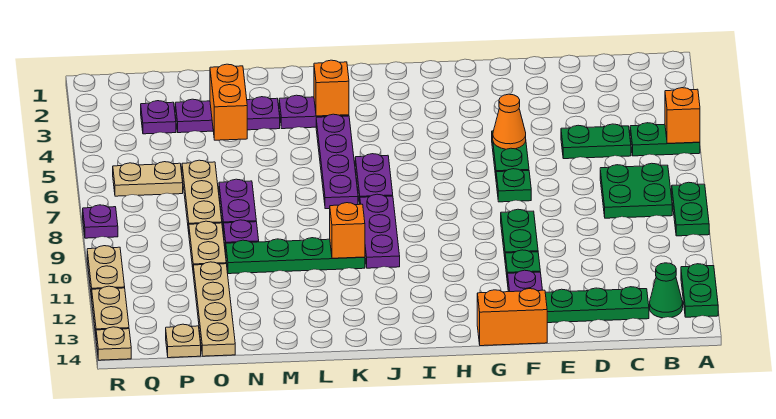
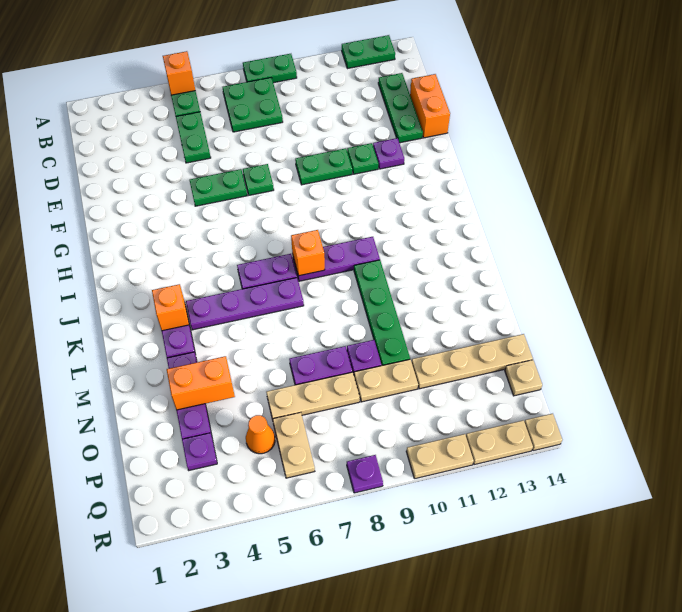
green cone B13 level 1 -> none
orange cone F5 level 2 -> orange cone P5 level 1
orange brick F14:G14 level 1 -> orange brick D14:E14 level 1
orange brick K10 level 2 -> orange brick J8 level 2

